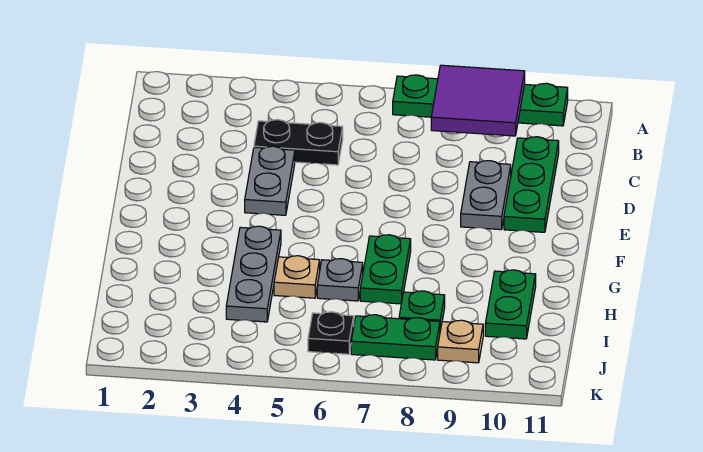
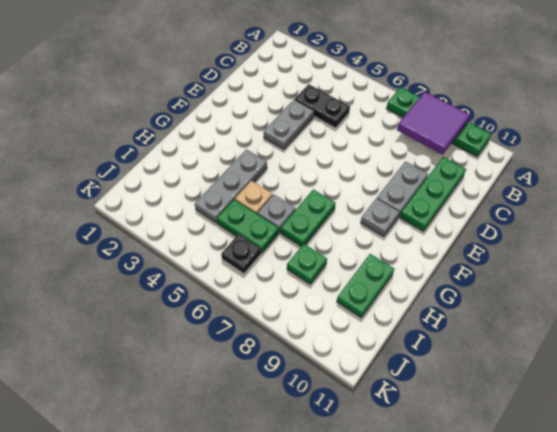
none -> grey plate F9 level 1
green plate J7:J8 level 1 -> green plate I5:I6 level 1
tan plate J9 level 1 -> none

